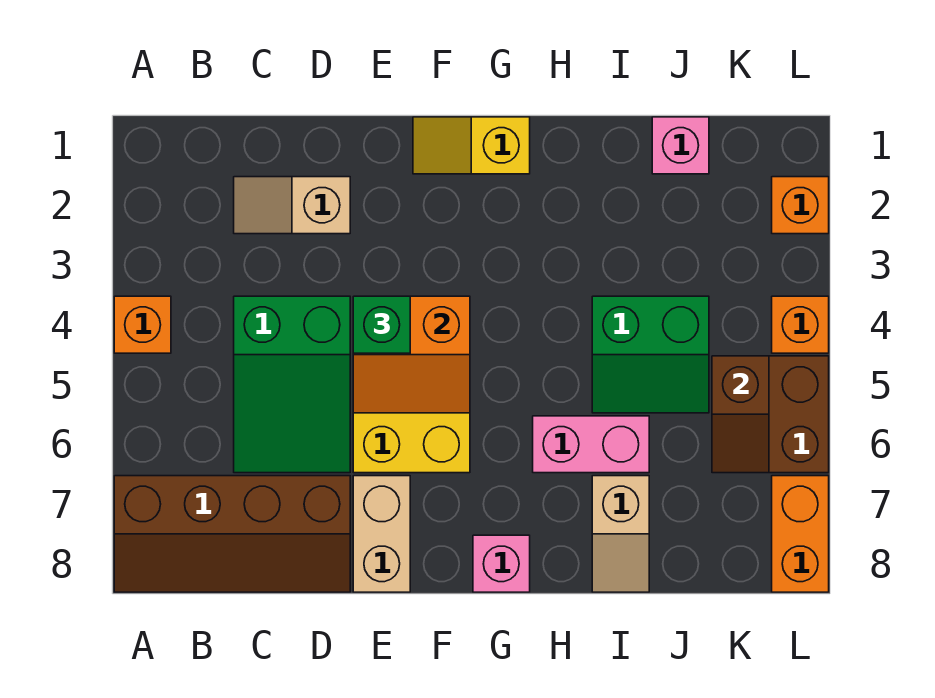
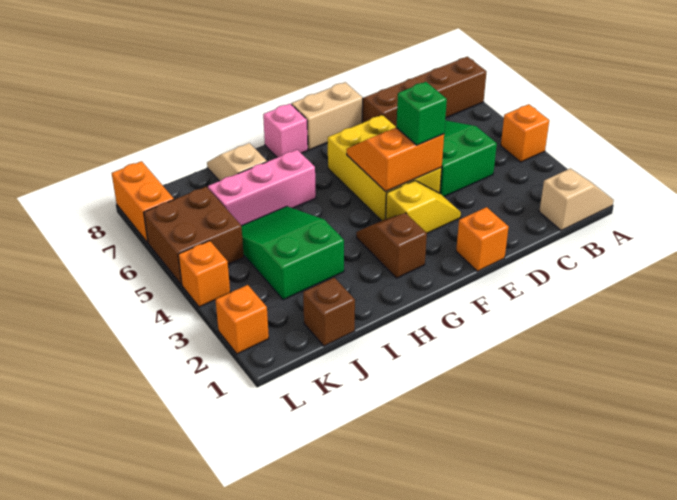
tan slope C2:D2 level 1 top D -> tan slope A1:B1 level 1 top B
none -> orange brick E1 level 1
tan brick E7:E8 level 1 -> tan brick E8:F8 level 1
yellow slope F1:G1 level 1 top G -> yellow slope E3:F3 level 1 top F
pink brick H6:I6 level 1 -> pink brick H6:J6 level 1
green slope I4:J5 level 1 top 4 -> green slope I3:J5 level 1 top 3
pink brick J1 level 1 -> brown brick J1 level 1
brown slope K5:K6 level 2 top 5 -> brown slope G2:G3 level 1 top 2

